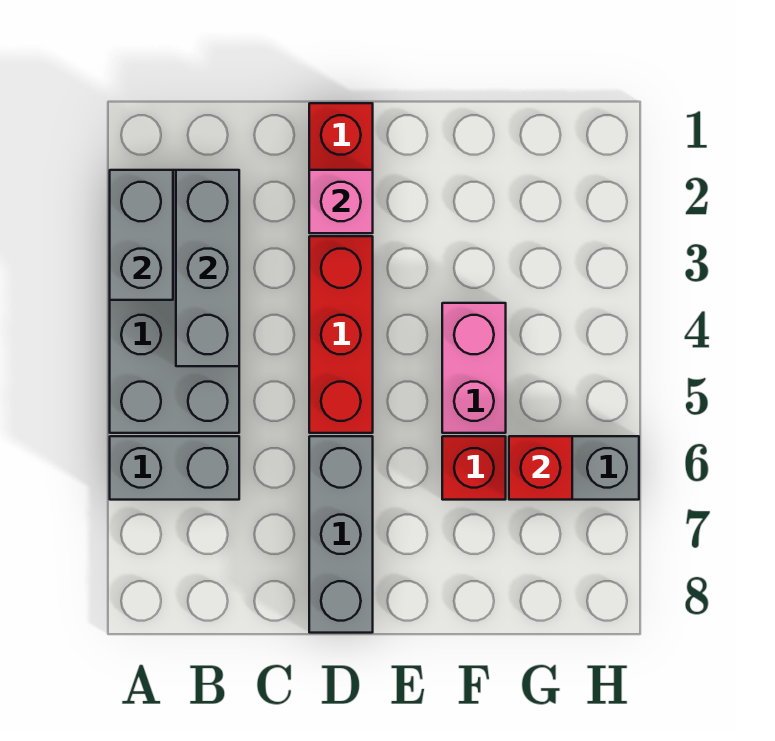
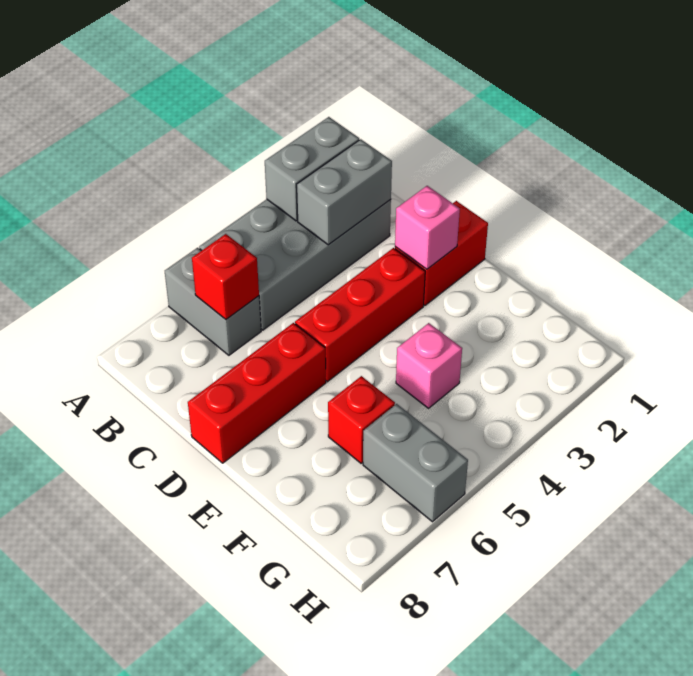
grey brick B2:B4 level 2 -> grey brick B2:B3 level 2
grey brick D6:D8 level 1 -> red brick D6:D8 level 1
pink brick F4:F5 level 1 -> pink brick F4 level 1
red brick G6 level 2 -> red brick B6 level 2

